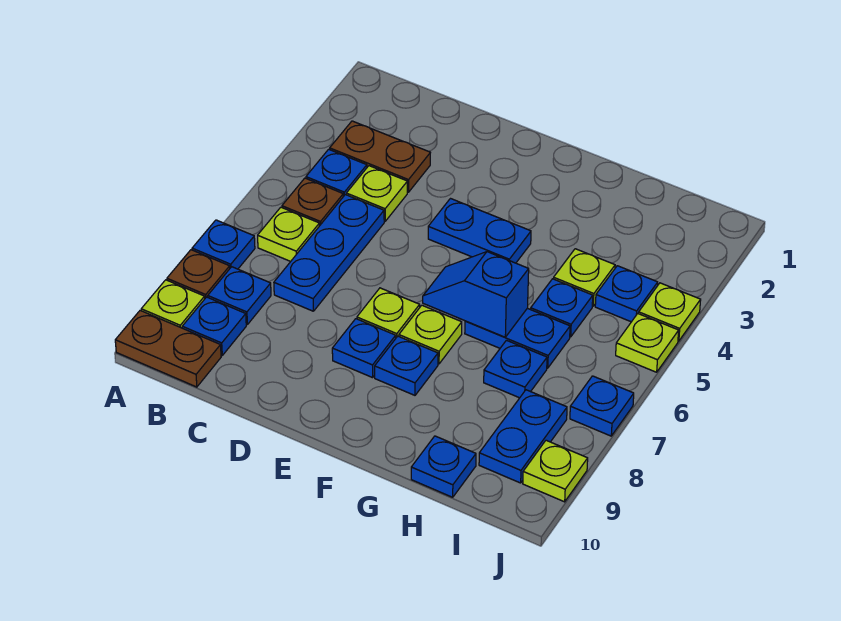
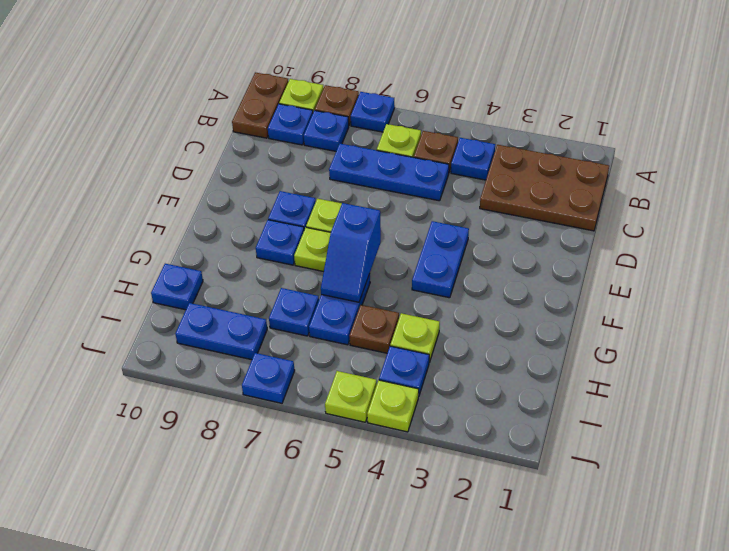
brown plate B3:C3 level 1 -> brown plate B1:C3 level 1
lime plate C4 level 1 -> none
blue slope F6:G6 level 2 top G -> blue slope F6:G6 level 2 top F
blue plate H5 level 1 -> brown plate H5 level 1
lime plate J9 level 1 -> none

